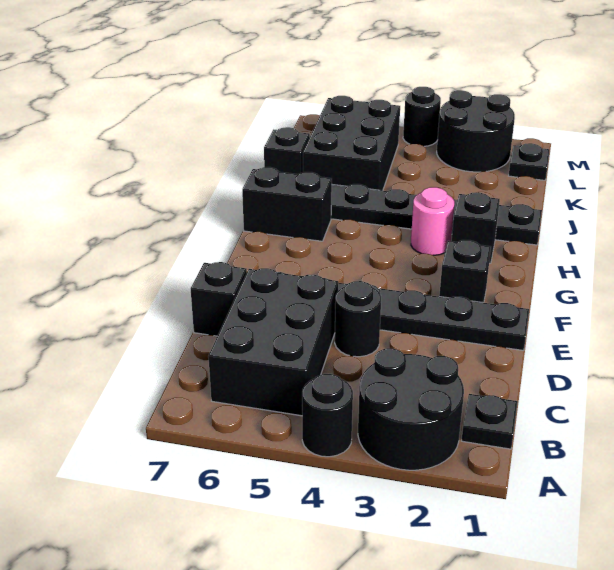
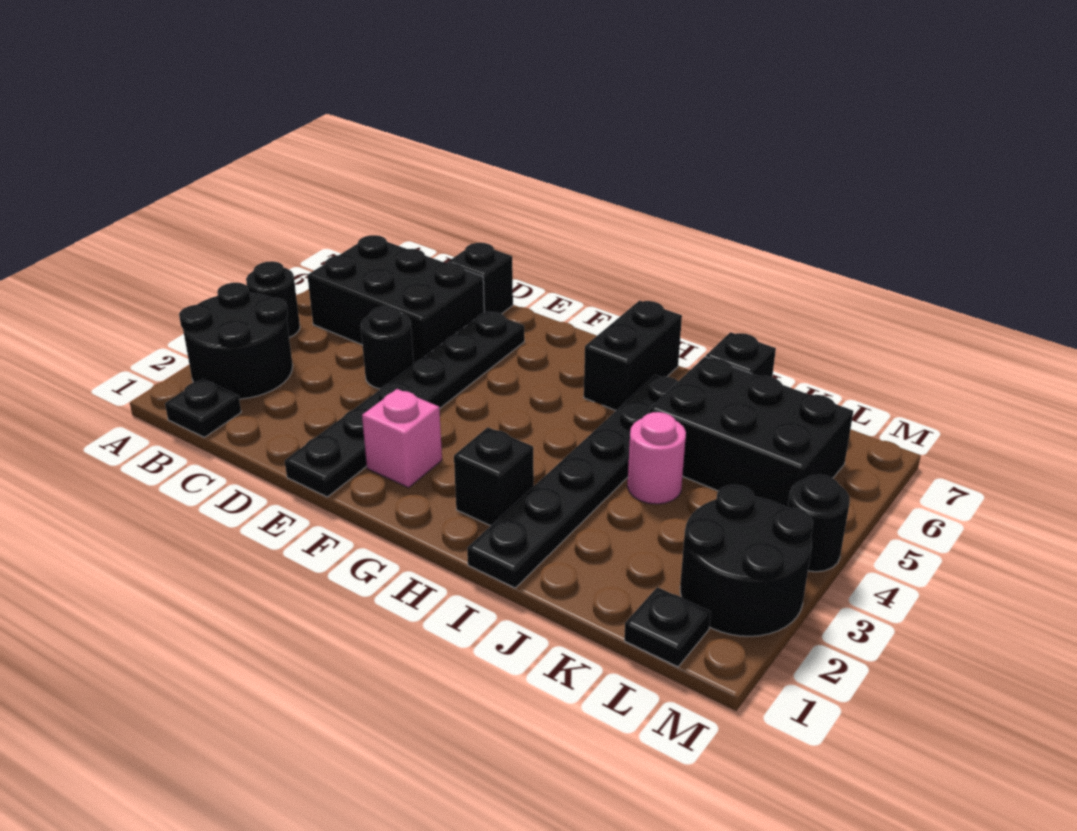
black brick F2 level 1 -> pink brick F2 level 1
pink round brick H3 level 1 -> pink round brick J4 level 1

